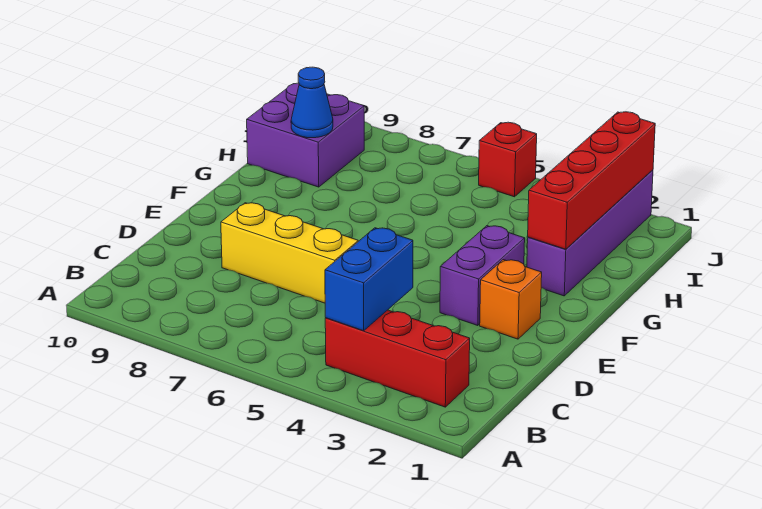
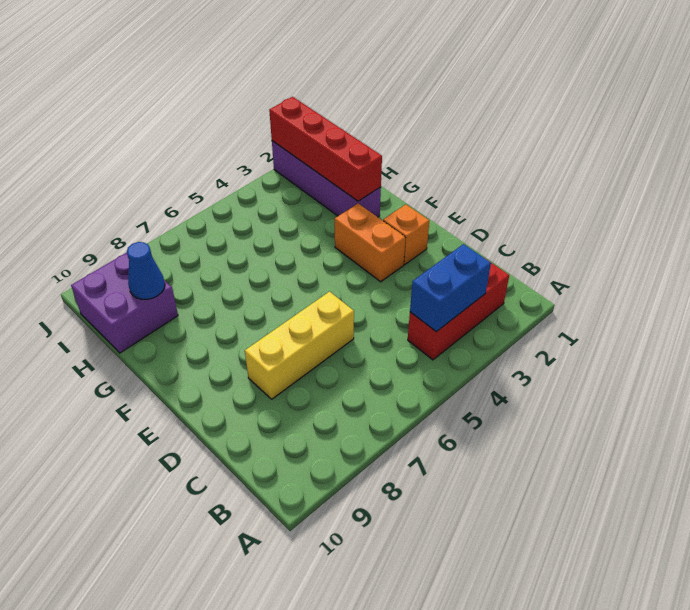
blue brick B4:C4 level 2 -> blue brick B3:B4 level 2
purple brick E3:F3 level 1 -> orange brick E3:F3 level 1
red brick J5 level 1 -> none

